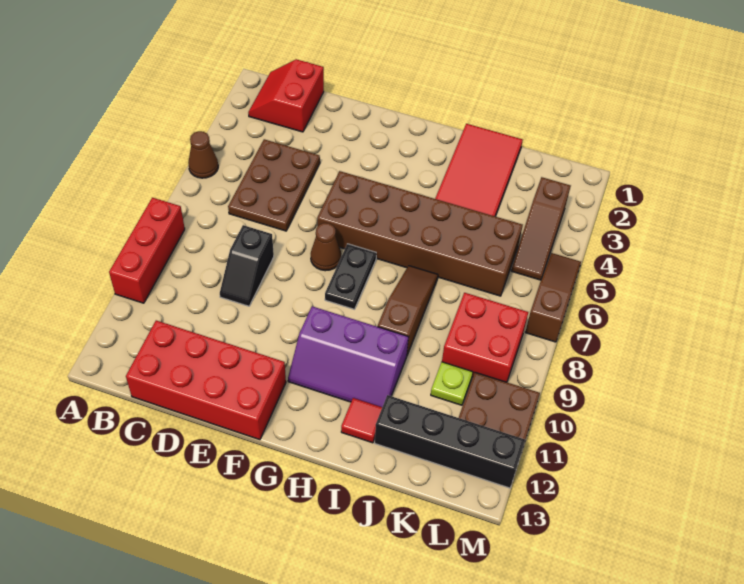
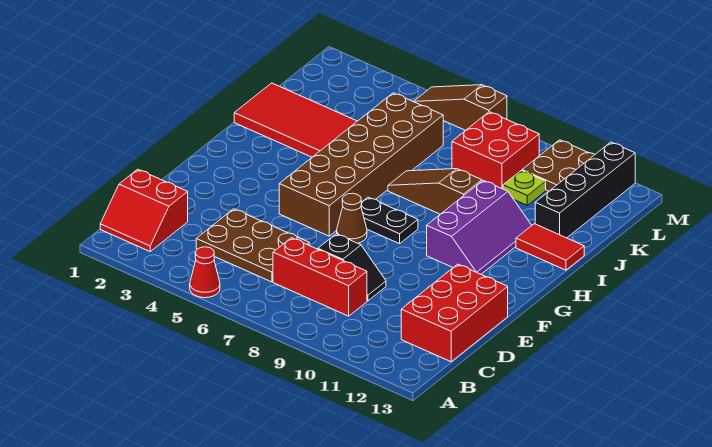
brown cone A5 level 1 -> red cone A5 level 1
red brick A8:A10 level 1 -> red brick C7:C9 level 1
red brick C12:F13 level 1 -> red brick C12:E13 level 1
red tile I12 level 1 -> red tile I12:I13 level 1
brown slope L3:L5 level 1 top 3 -> none

